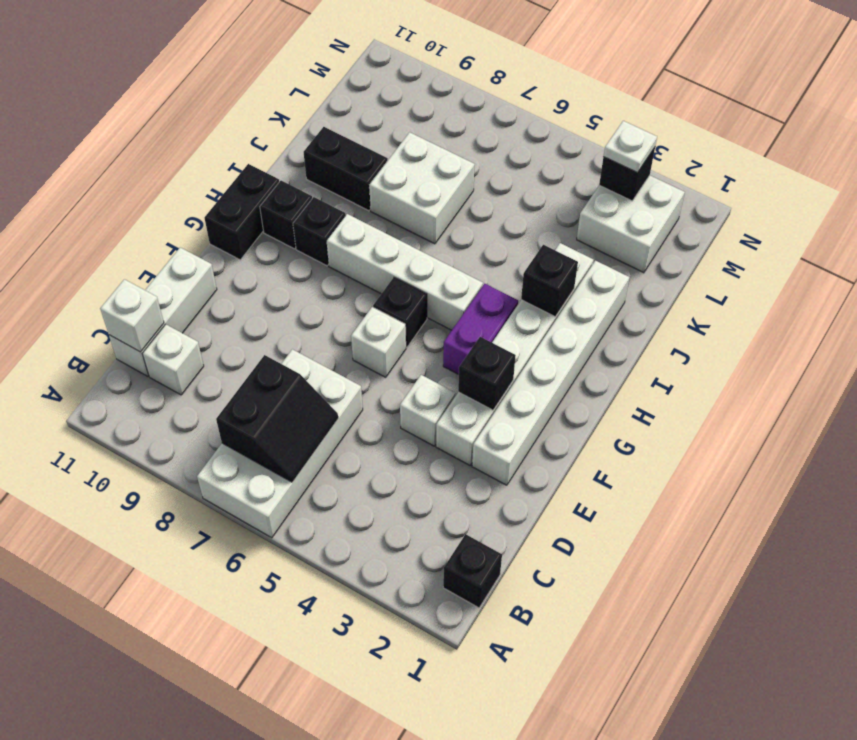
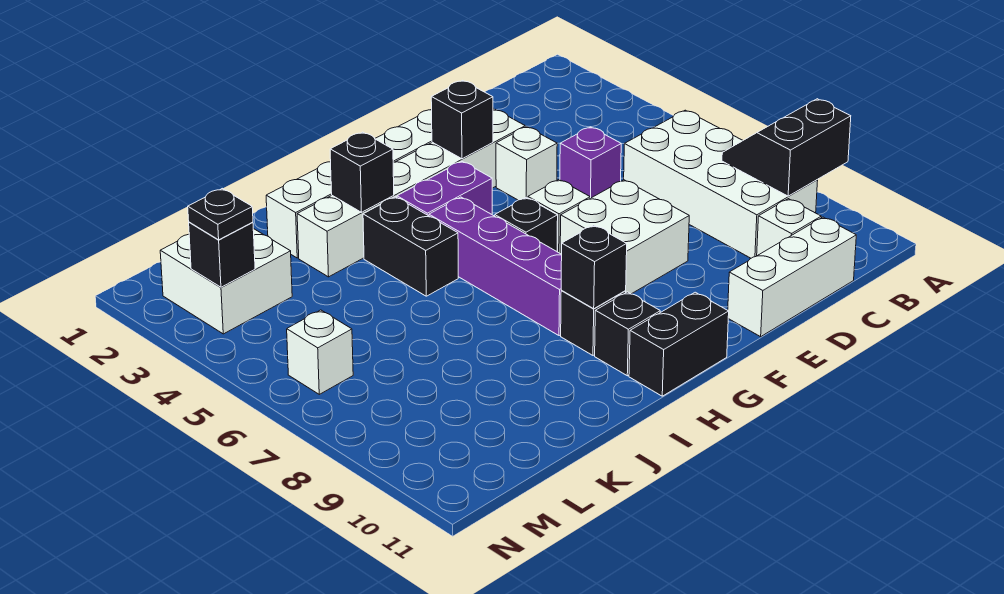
white brick A6:D7 level 1 -> white brick B6:C9 level 1
black brick B1 level 1 -> black brick H9 level 2
black slope B6:C7 level 2 top 7 -> black slope A8:B9 level 2 top 9
white brick C11 level 2 -> white brick M6 level 1
none -> purple brick D5 level 1
white brick H5:H8 level 1 -> purple brick H5:H8 level 1
white brick J7:K8 level 1 -> white brick E7:F8 level 1
black brick J9:J10 level 1 -> black brick I4:I5 level 1
white plate M3 level 3 -> black plate M3 level 3

